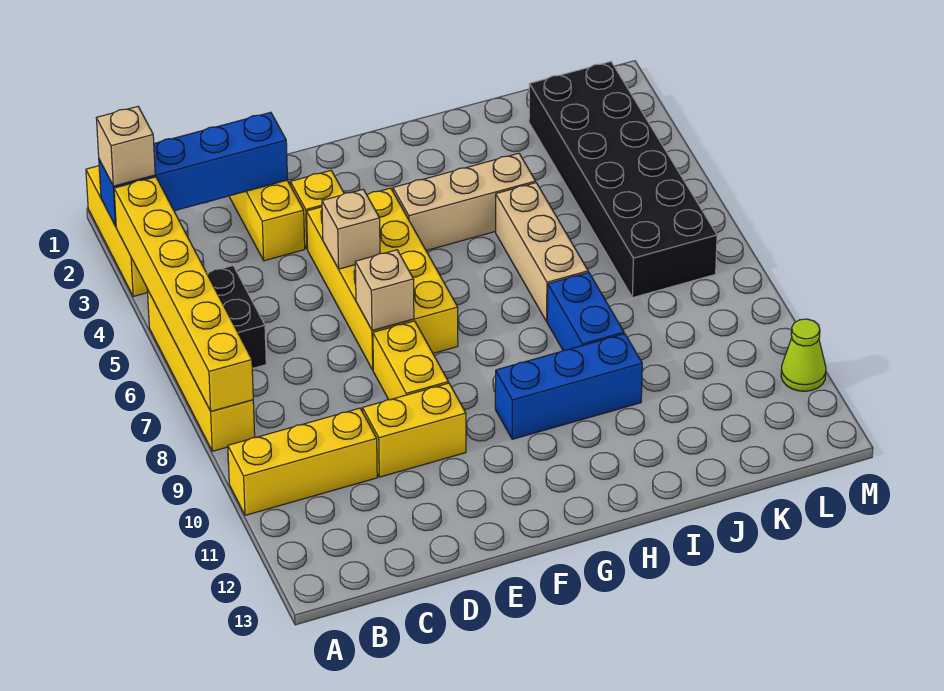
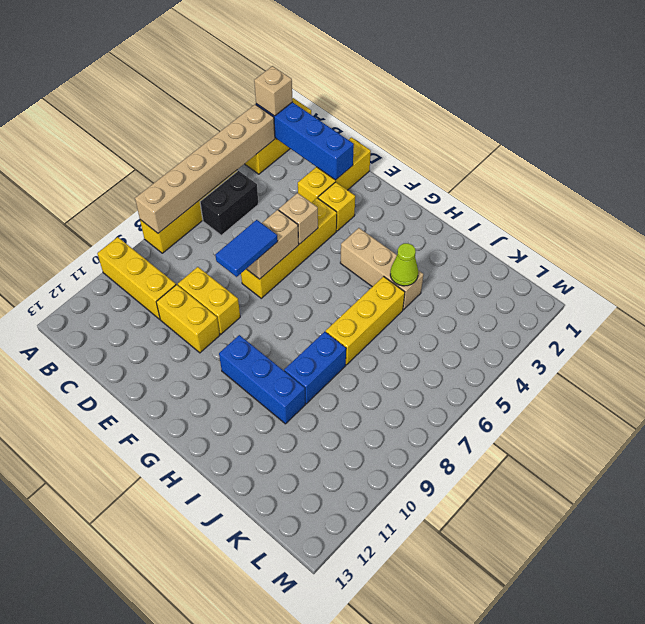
yellow brick A3:A8 level 2 -> tan brick A3:A8 level 2
yellow brick E4:F7 level 1 -> yellow brick E4:E7 level 1
tan brick E7 level 2 -> tan brick E6:E7 level 2
none -> blue tile E7:E8 level 3
yellow brick E8:E9 level 1 -> yellow brick D9:E9 level 1
tan brick I5:I7 level 1 -> yellow brick I5:I7 level 1
black brick K2:L7 level 1 -> none
lime cone M11 level 1 -> lime cone I4 level 2

